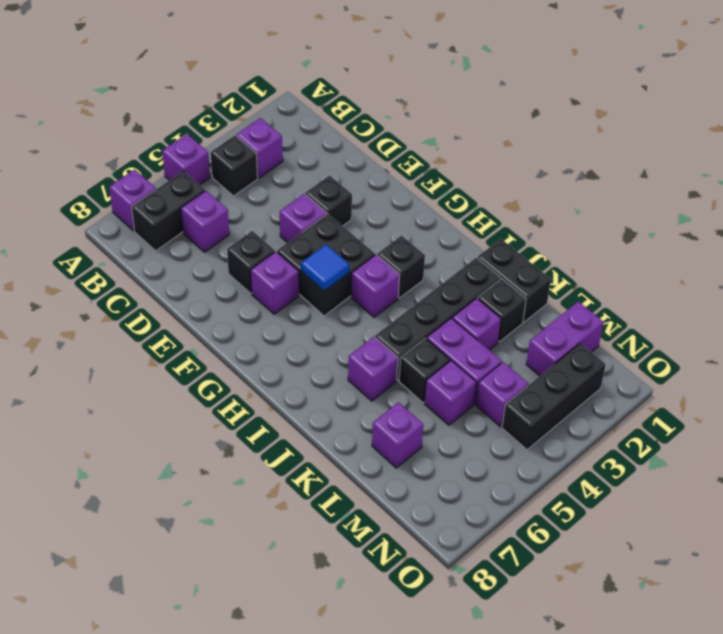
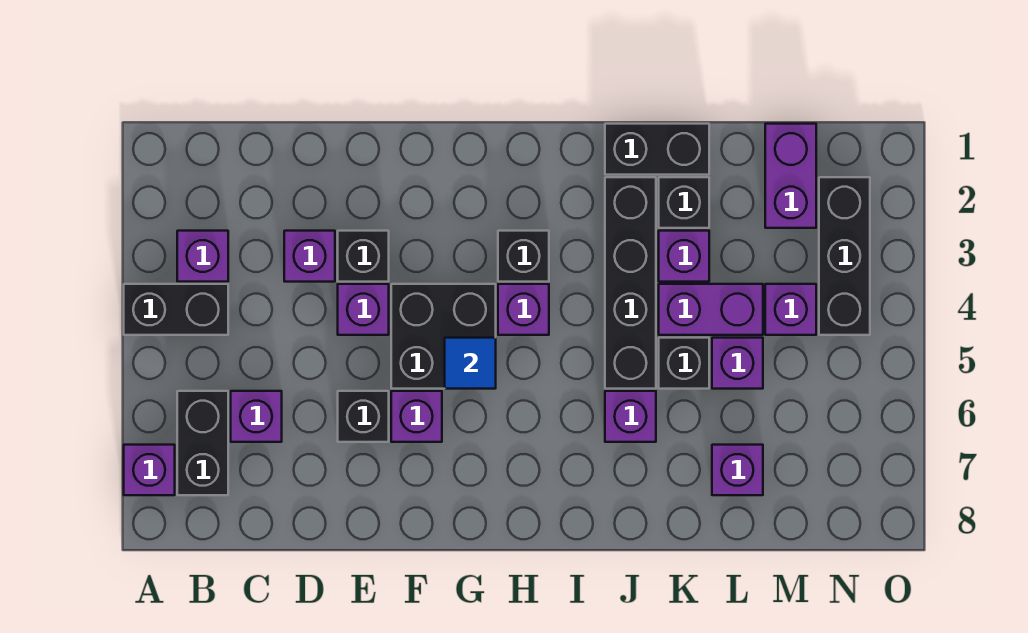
purple brick A5 level 1 -> purple brick D3 level 1
black brick B4 level 1 -> black brick A4:B4 level 1

